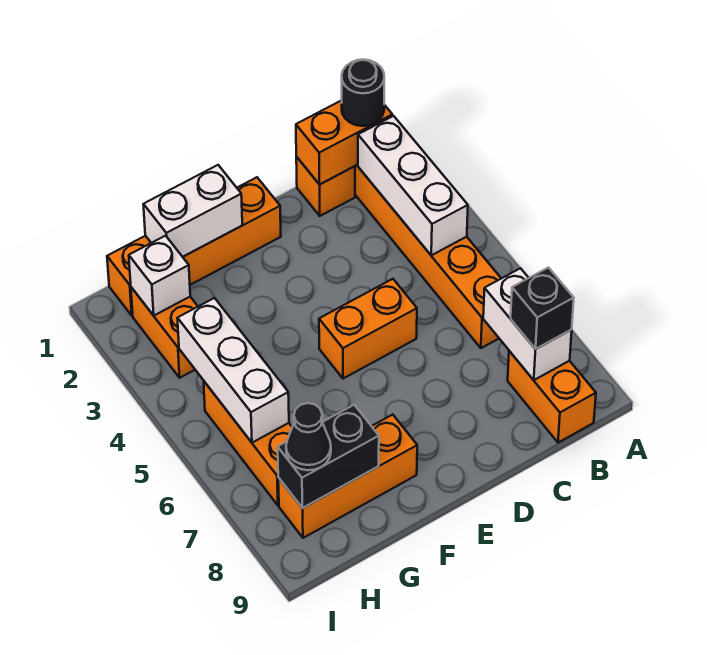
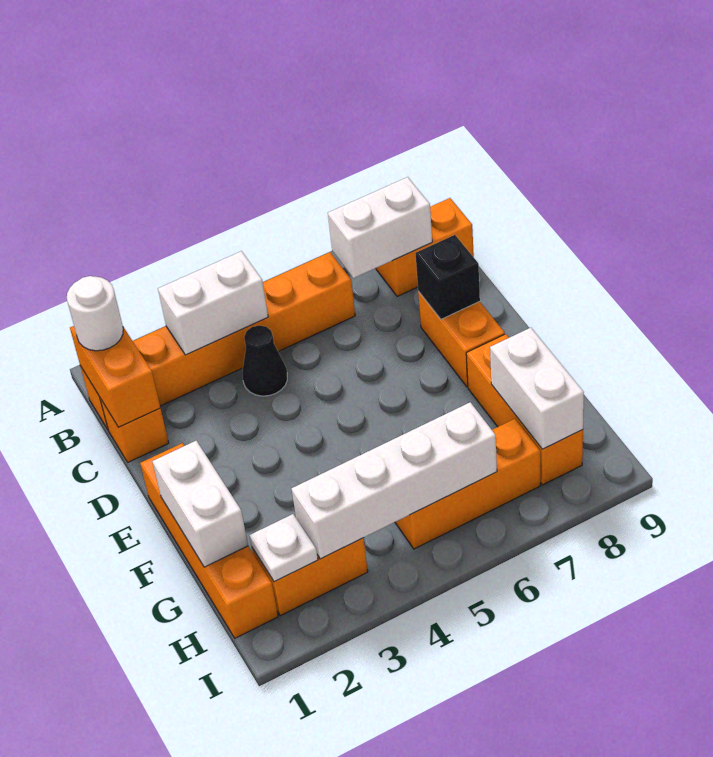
black round brick B1 level 3 -> white round brick B1 level 3
white brick B2:B4 level 2 -> white brick B3:B4 level 2
black brick B8 level 3 -> black brick D8 level 2
orange brick D5:E5 level 1 -> orange brick D8:E8 level 1
black brick G8:H8 level 2 -> white brick G8:H8 level 2
white brick H2 level 2 -> white plate H2 level 2
white brick H4:H6 level 2 -> white brick H3:H6 level 2
black cone H8 level 3 -> black cone C4 level 1

